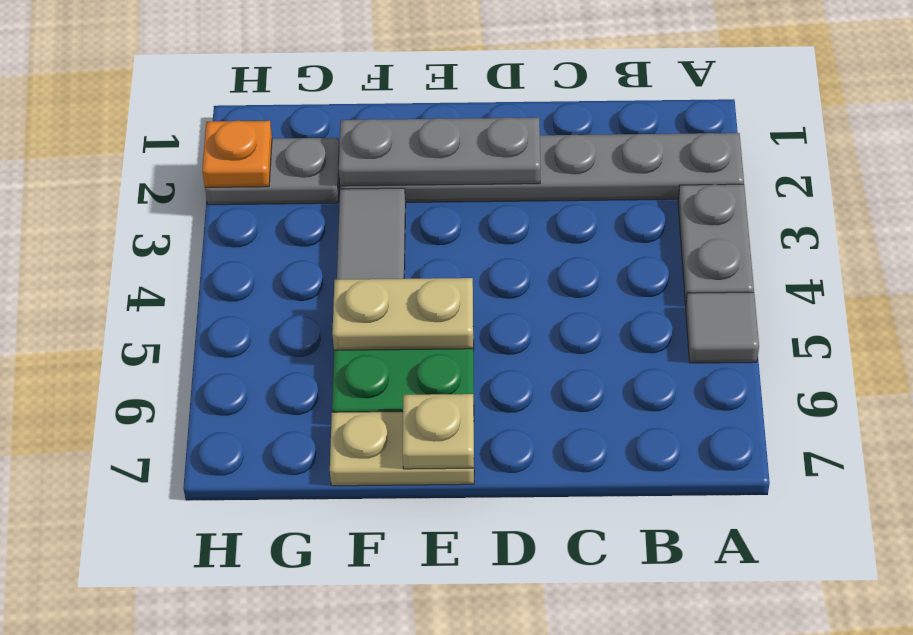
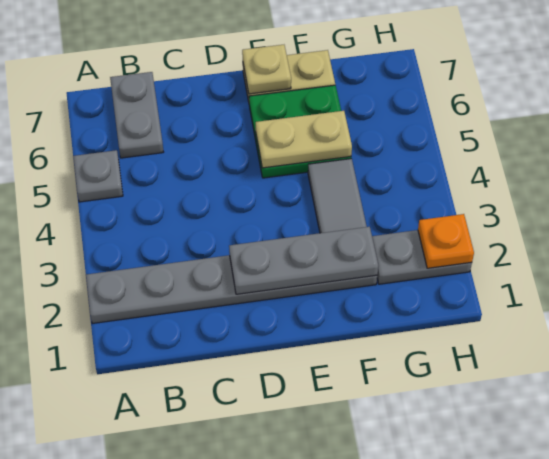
grey plate A3:A4 level 1 -> grey plate B6:B7 level 1
grey tile A5 level 1 -> grey plate A5 level 1

